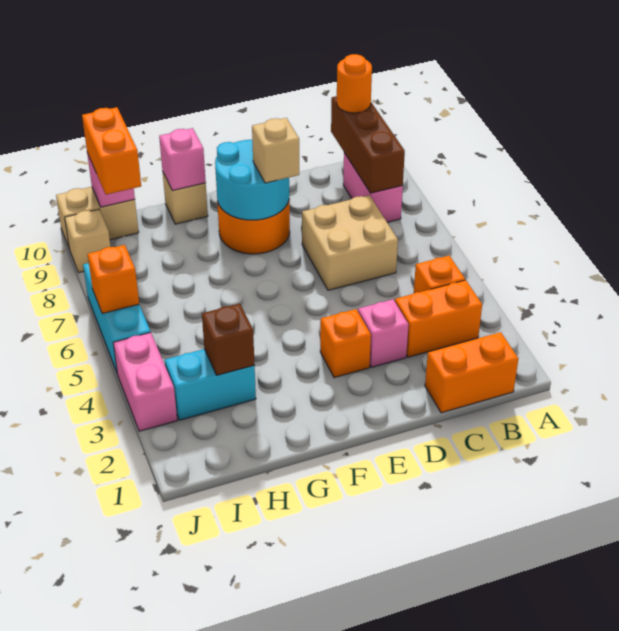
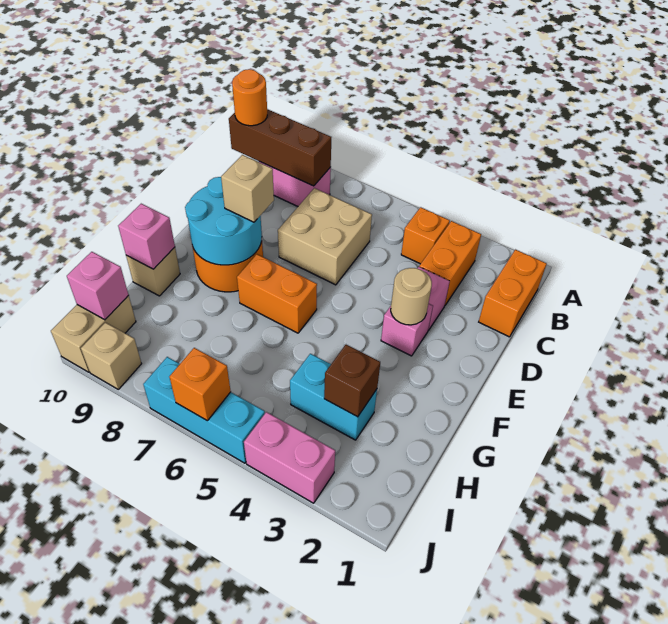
orange brick E3 level 1 -> pink brick E3 level 1
none -> tan round brick E3 level 2
cyan brick H3:I3 level 1 -> cyan brick H3:H4 level 1
orange brick I9:I10 level 3 -> orange brick F6:F7 level 1

